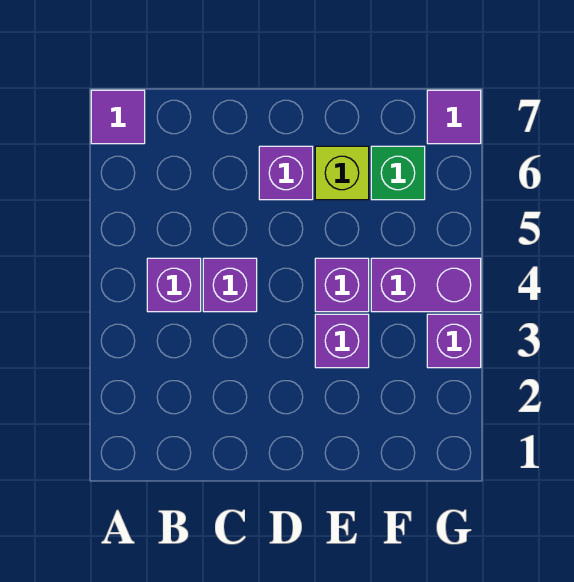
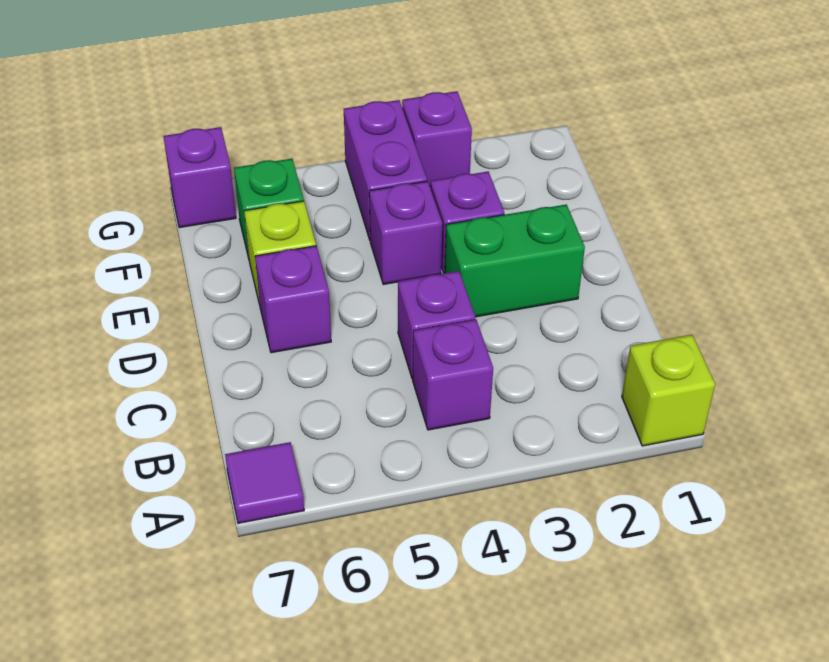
none -> lime brick A1 level 1
none -> green brick D2:D3 level 1
purple tile G7 level 1 -> purple brick G7 level 1

